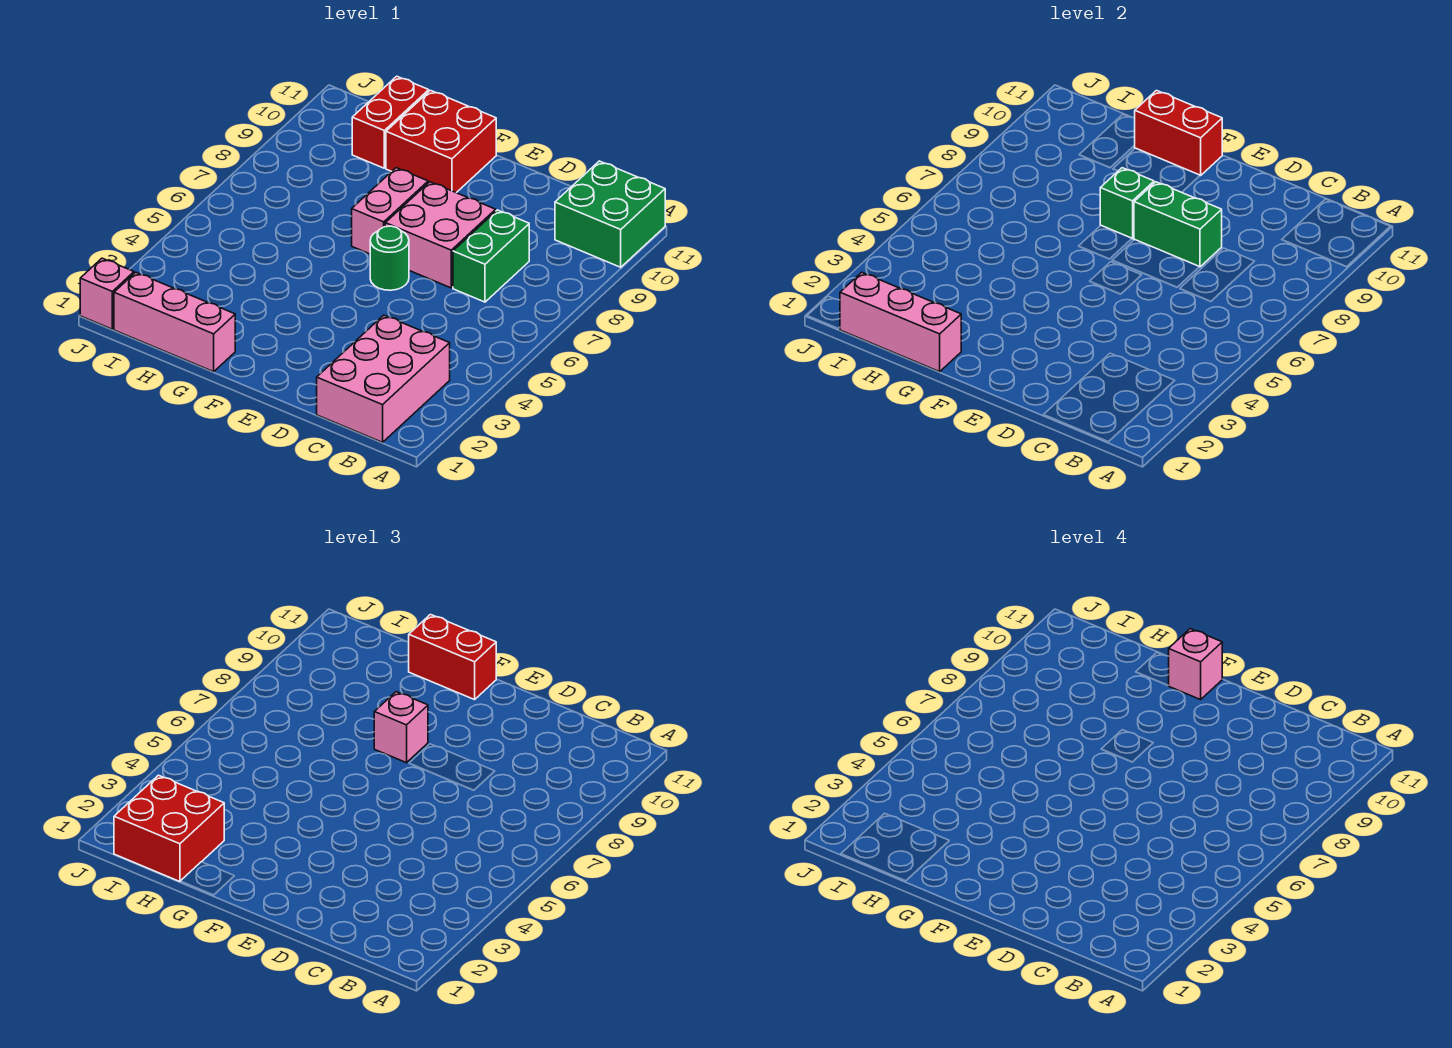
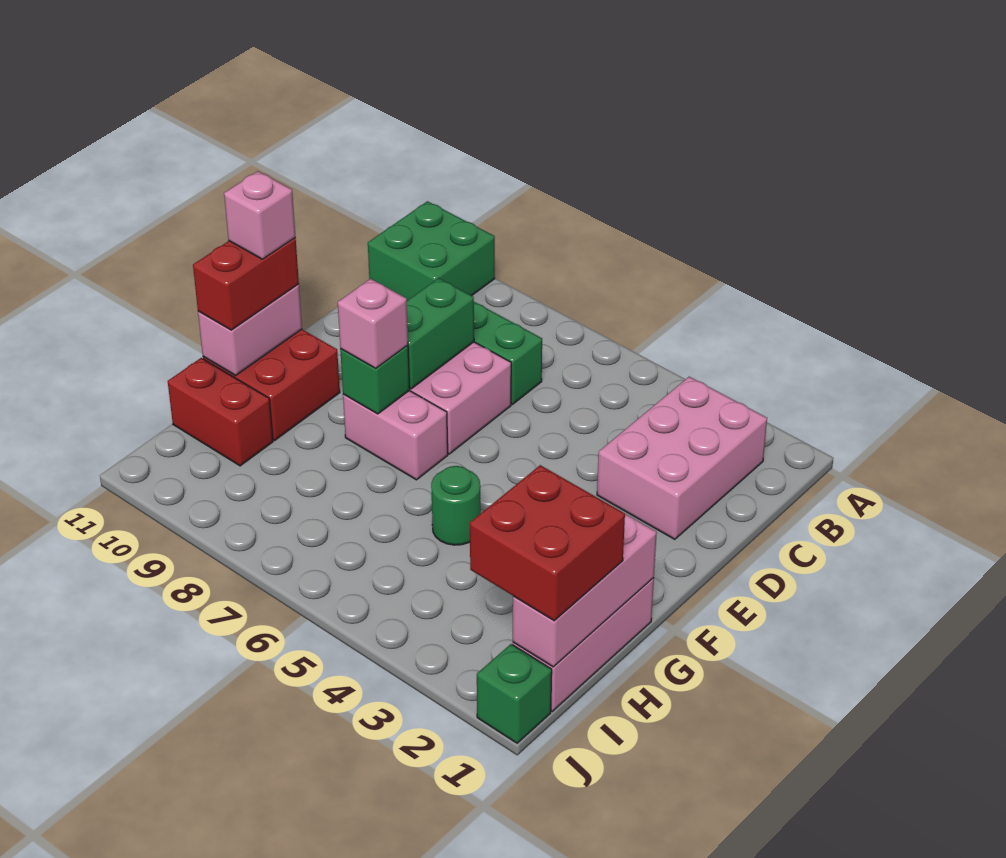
pink brick B1:C3 level 1 -> pink brick B2:D3 level 1
green round brick E6 level 1 -> green round brick G5 level 1
red brick F11:G11 level 2 -> pink brick F11:G11 level 2
pink brick J1 level 1 -> green brick J1 level 1

